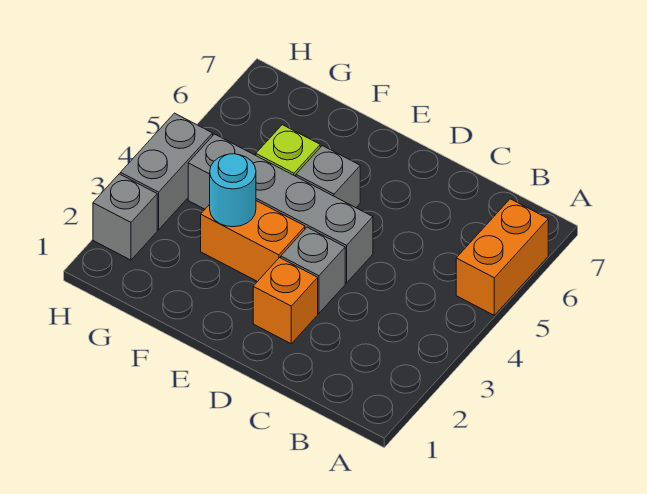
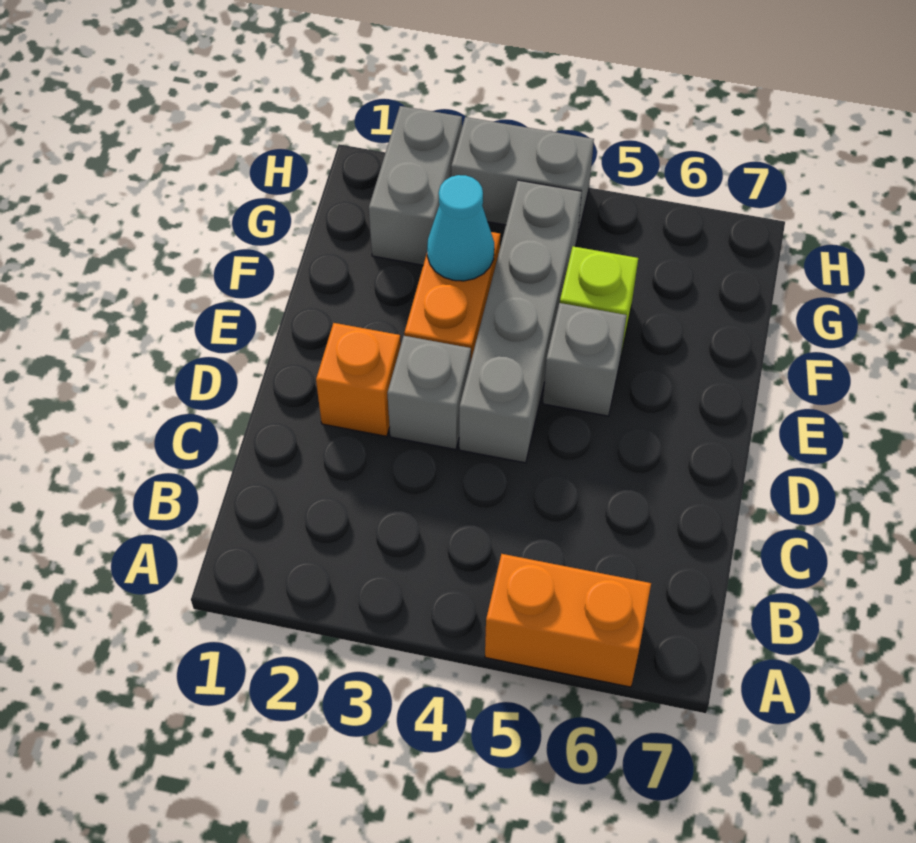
cyan round brick F3 level 2 -> cyan cone F3 level 2
grey brick H2 level 1 -> grey brick G2:H2 level 1

